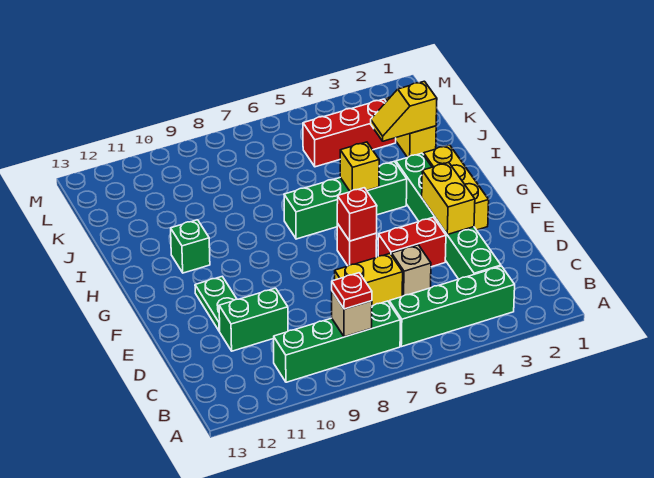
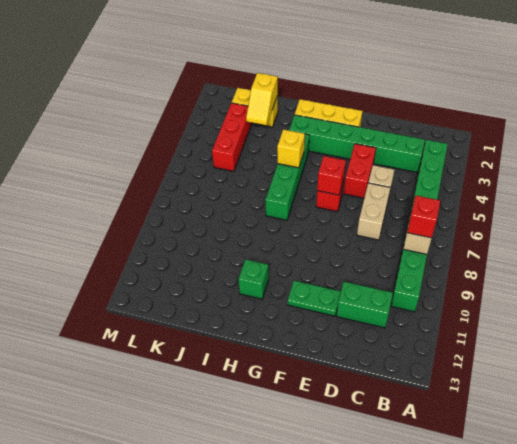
red plate B8 level 3 -> red brick B8 level 3
yellow brick D6:D7 level 1 -> tan brick D6:D7 level 1
green brick D10:D11 level 1 -> green brick C11:D11 level 1
yellow brick E3:F3 level 2 -> none

